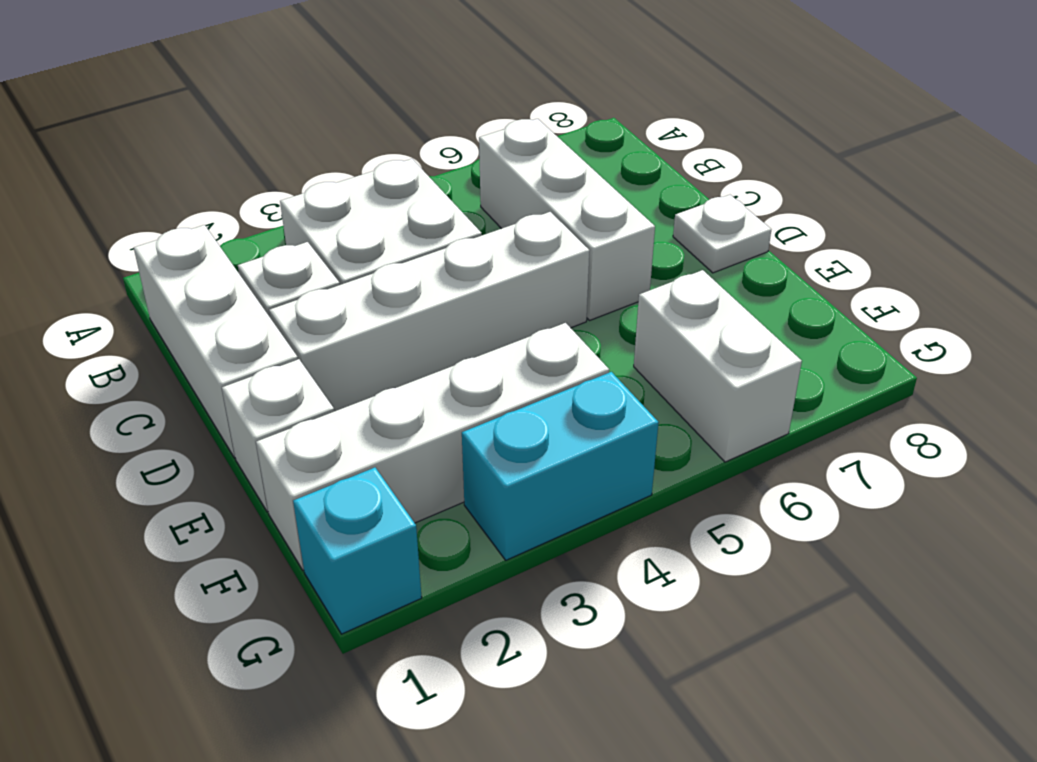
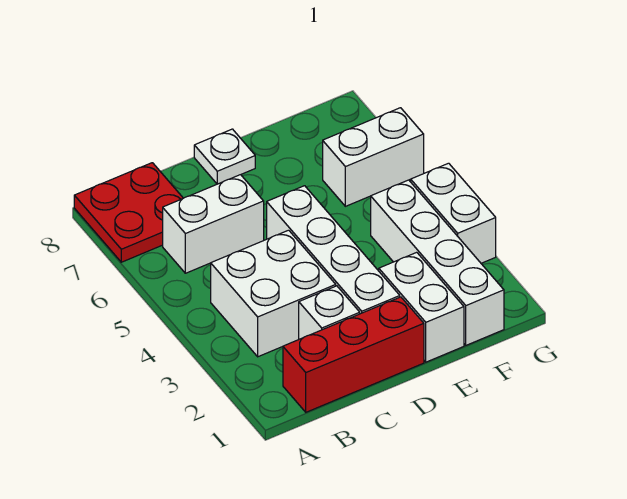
none -> red plate A7:B8 level 1
white brick B1:D1 level 1 -> red brick B1:D1 level 1
white brick B6:D6 level 1 -> white brick B6:C6 level 1
white brick E1 level 1 -> white brick E1:E2 level 1
cyan brick G1 level 1 -> none
cyan brick G3:G4 level 1 -> white brick G3:G4 level 1

